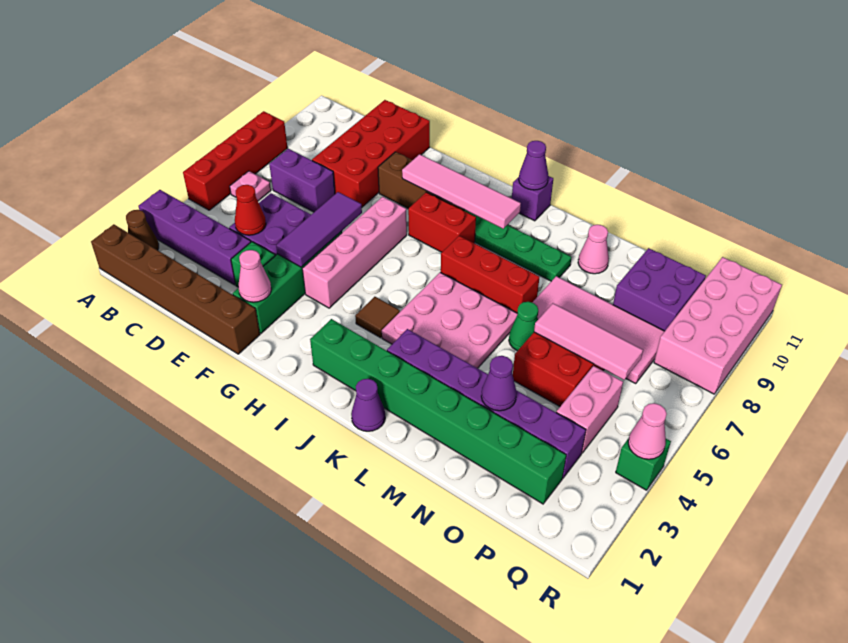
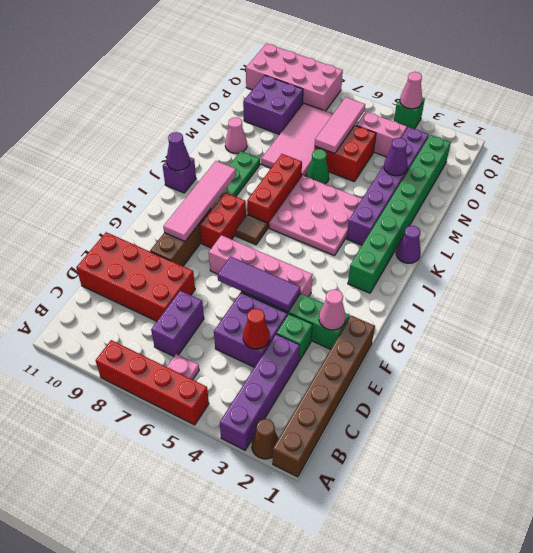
brown tile I4 level 1 -> brown tile I7 level 1

